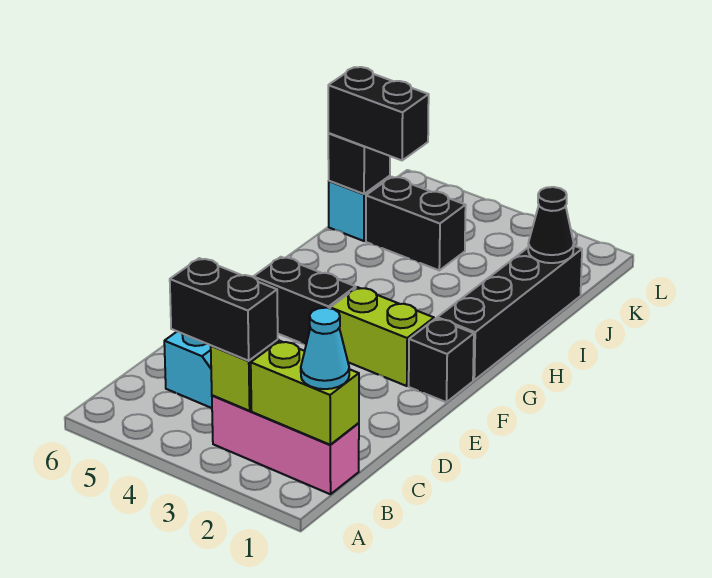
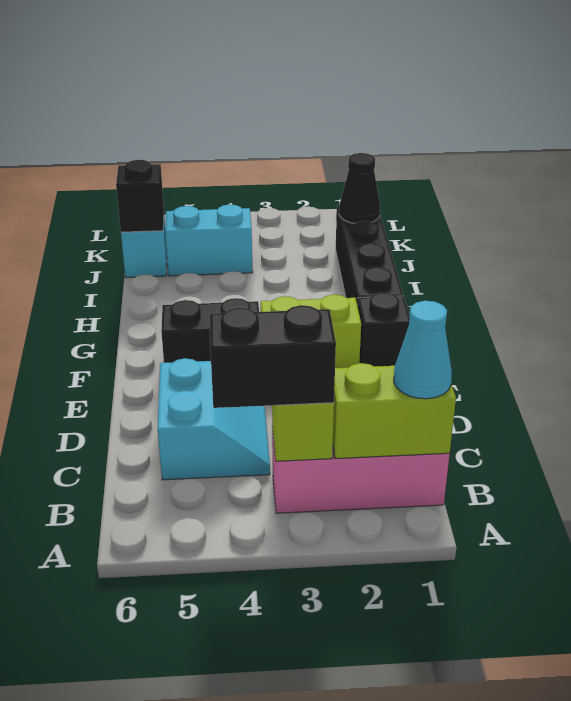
black brick J4:J5 level 1 -> cyan brick J4:J5 level 1
black brick J5:J6 level 3 -> none

